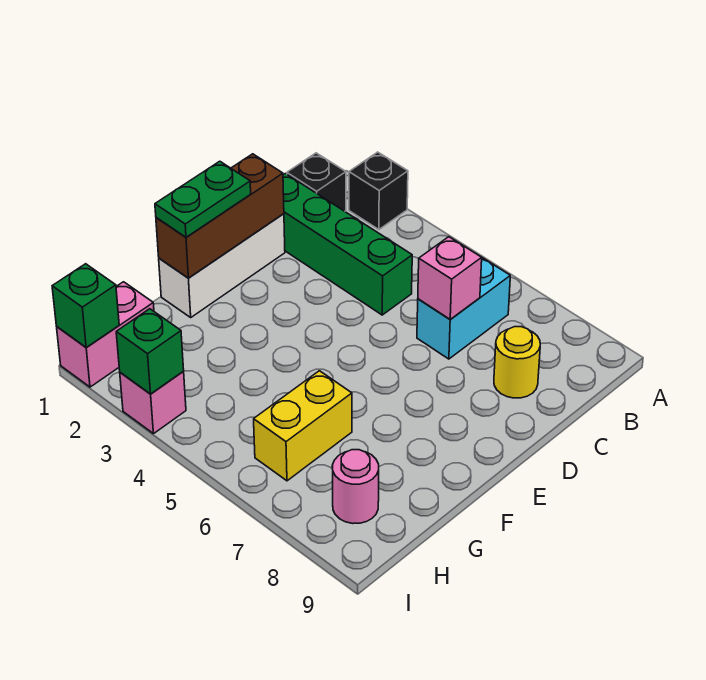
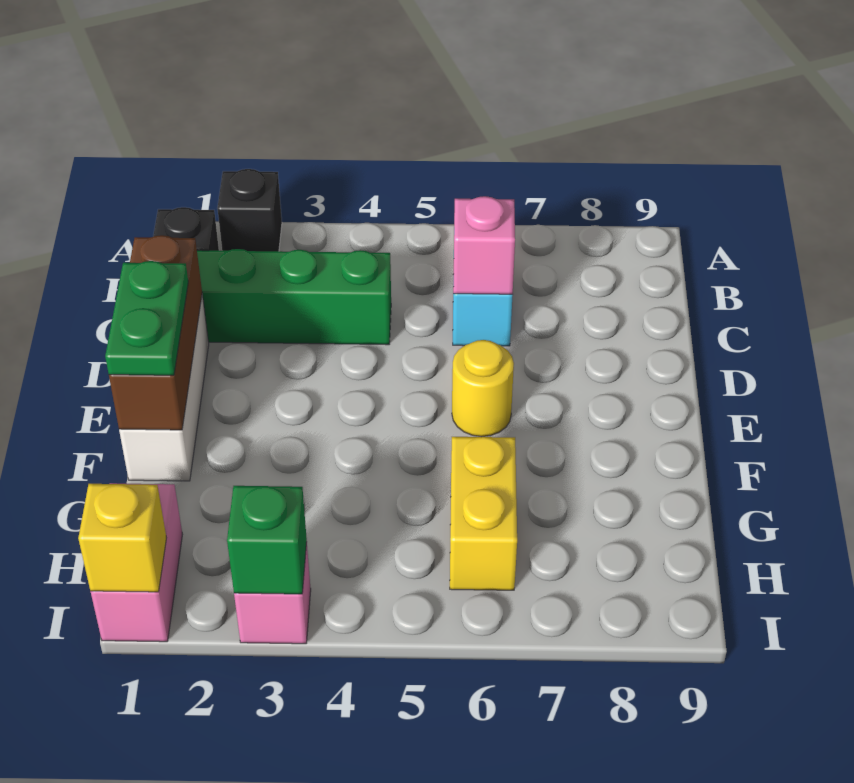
yellow round brick C8 level 1 -> yellow round brick E6 level 1
pink round brick H8 level 1 -> none
green brick I1 level 2 -> yellow brick I1 level 2

